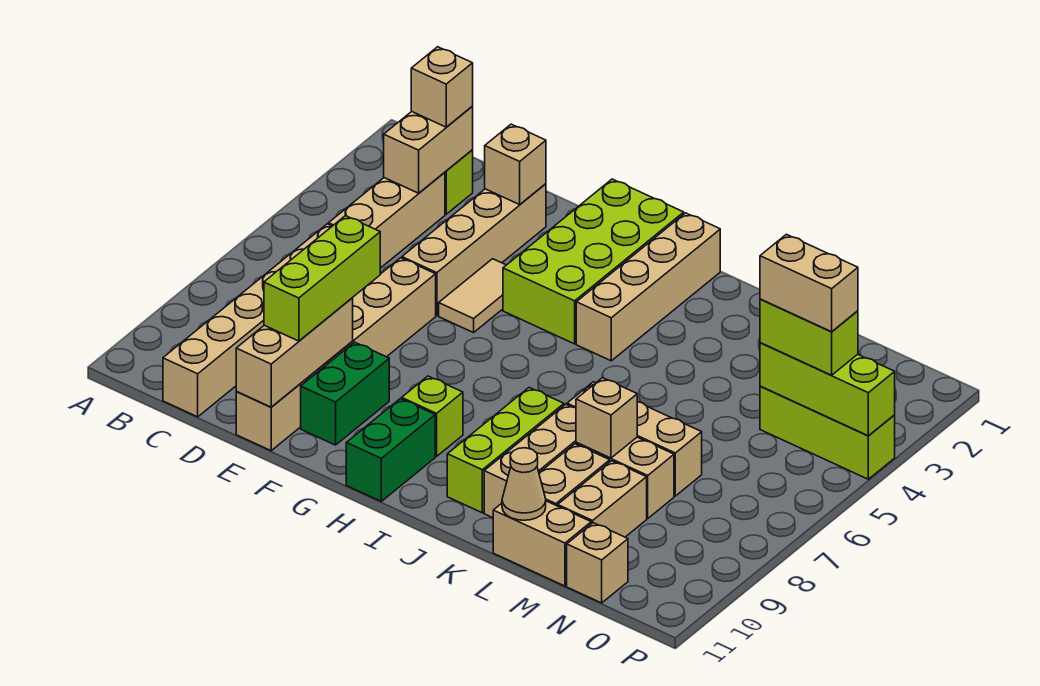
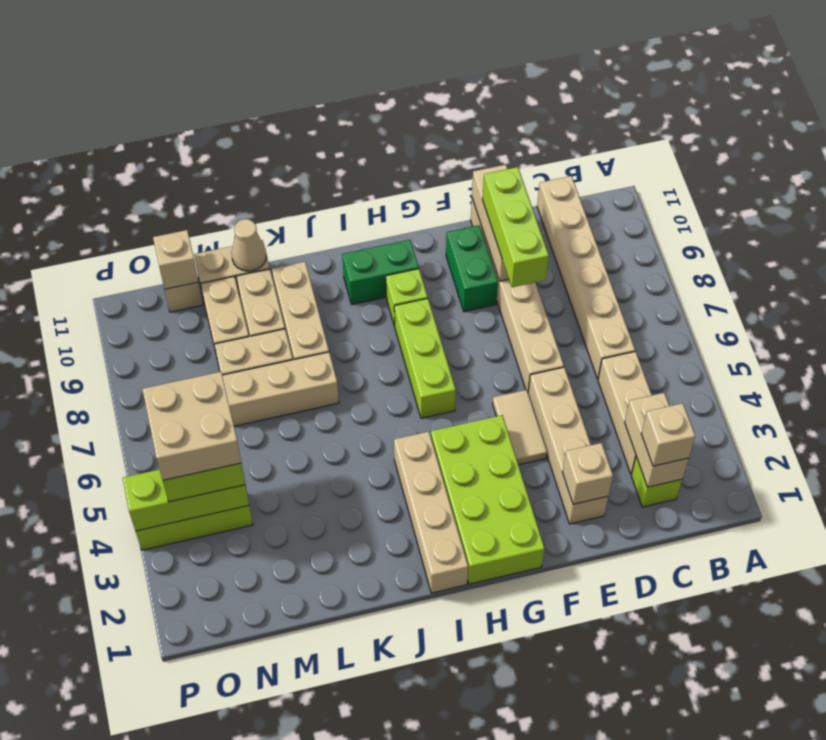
green brick H10:H11 level 1 -> green brick H10:I10 level 1
lime brick J8:J10 level 1 -> lime brick H6:H8 level 1
tan brick L8 level 2 -> tan brick N11 level 2
tan brick N4:O4 level 4 -> tan brick N4:O5 level 4

